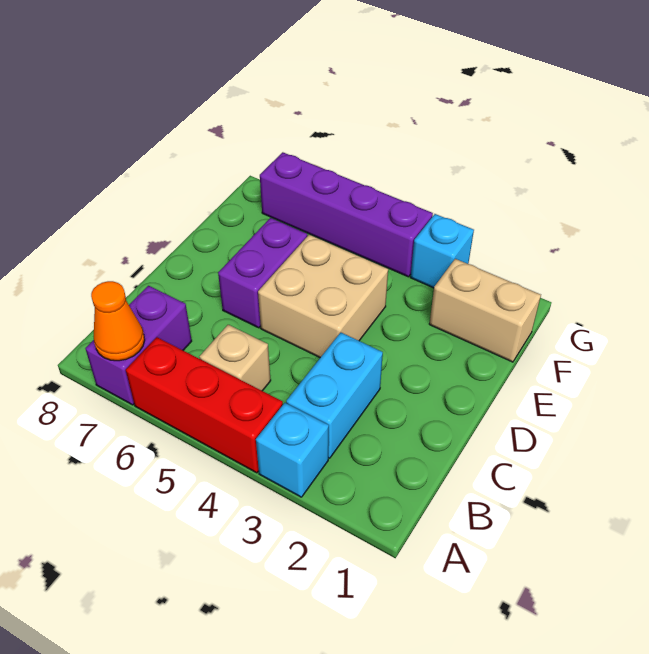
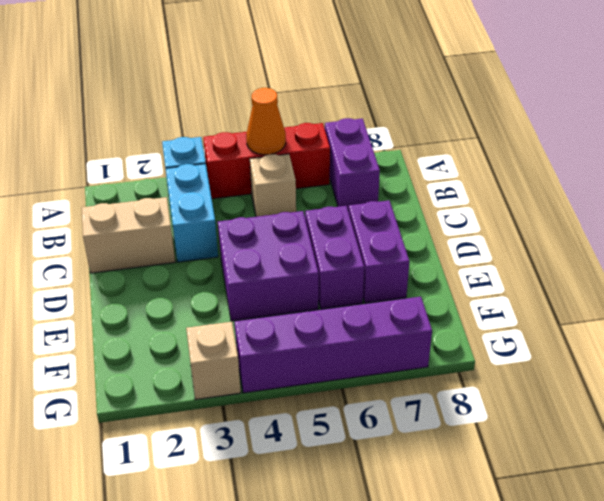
orange cone A7 level 2 -> orange cone A5 level 2
tan brick D4:E5 level 1 -> purple brick D4:E5 level 1
none -> purple brick D7:E7 level 1
tan brick F1:F2 level 1 -> tan brick C1:C2 level 1
cyan brick G3 level 1 -> tan brick G3 level 1

